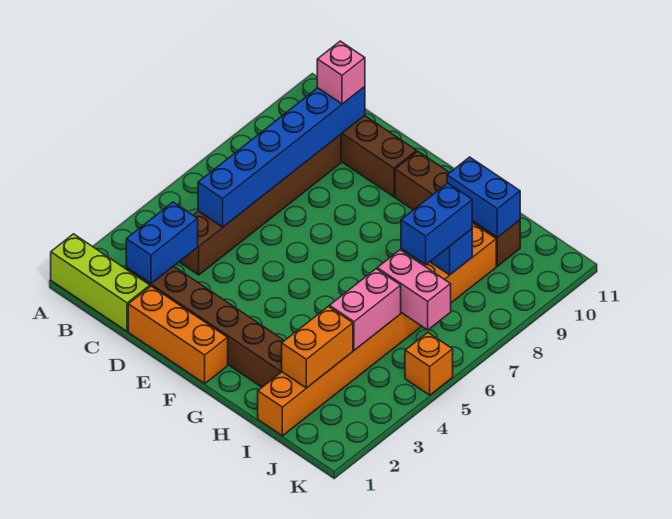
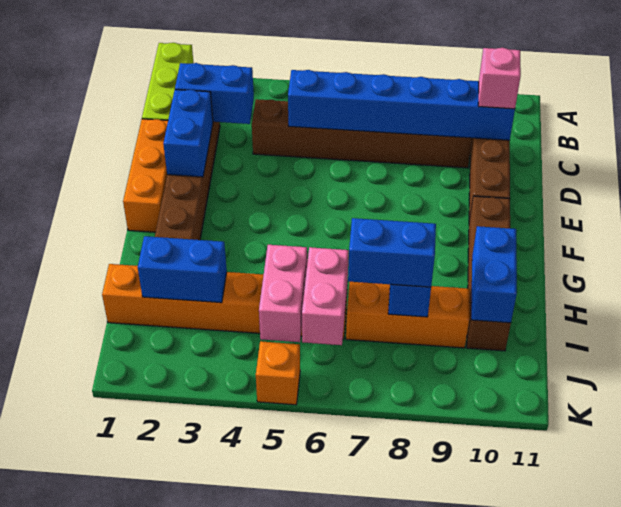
none -> blue brick D2:E2 level 2
orange brick I2:I3 level 2 -> blue brick I2:I3 level 2
pink brick I4:I5 level 2 -> pink brick I5:J5 level 2

